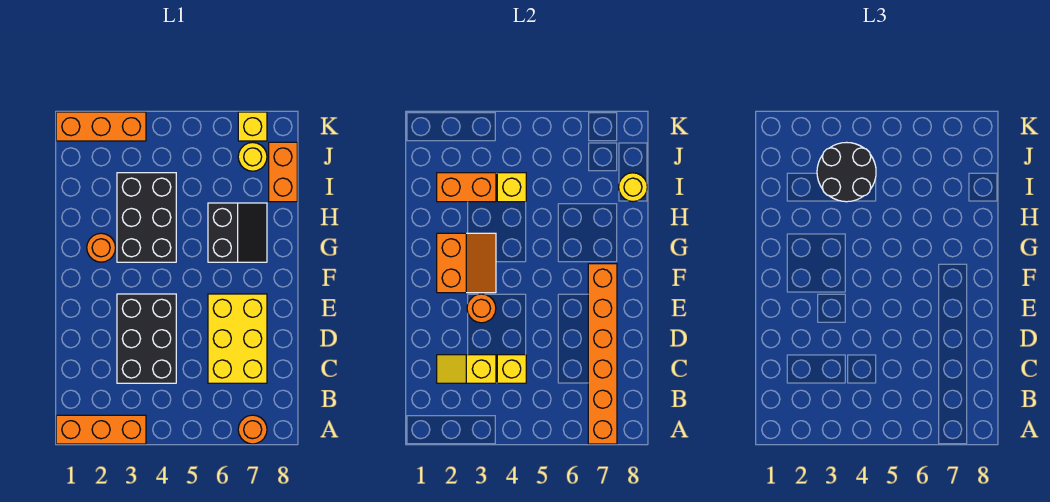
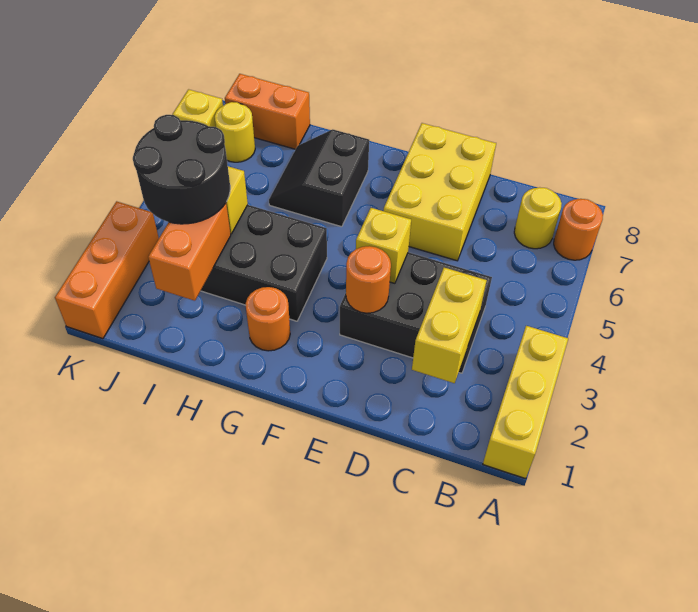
orange brick A1:A3 level 1 -> yellow brick A1:A3 level 1
orange brick A7:F7 level 2 -> none
yellow slope C2:C3 level 2 top 3 -> yellow brick C2:C3 level 2
yellow brick C4 level 2 -> yellow brick E4 level 2
yellow brick C6:E7 level 1 -> yellow brick D6:E8 level 1
orange slope F2:G3 level 2 top 2 -> none
black slope G6:H7 level 1 top 6 -> black slope G6:H7 level 1 top G
yellow round brick I8 level 2 -> yellow round brick B7 level 1

